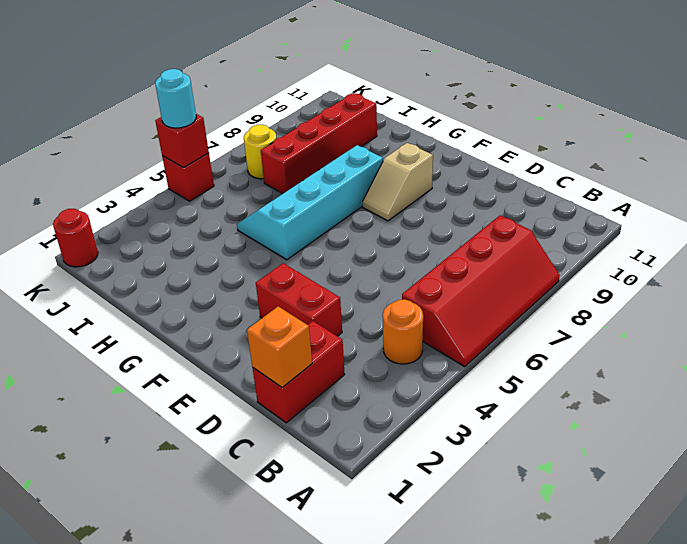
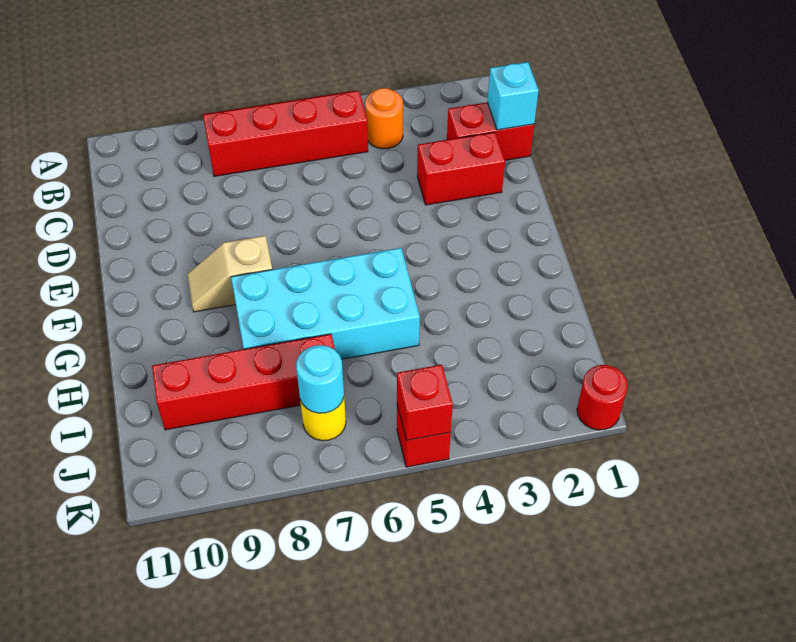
orange brick C1 level 2 -> cyan brick C1 level 2
red brick D3:E3 level 1 -> red brick D2:D3 level 1
tan slope F8:F9 level 1 top 9 -> tan slope F8:F9 level 1 top 8
cyan slope G5:H8 level 1 top G -> cyan brick G5:H8 level 1
cyan round brick K5 level 3 -> cyan round brick J7 level 2

